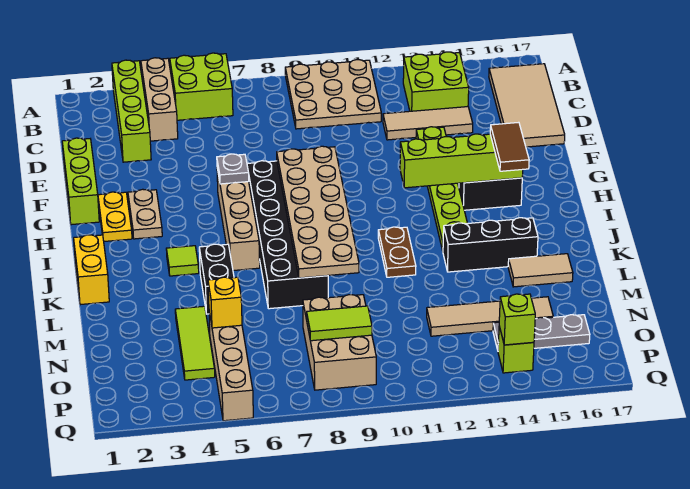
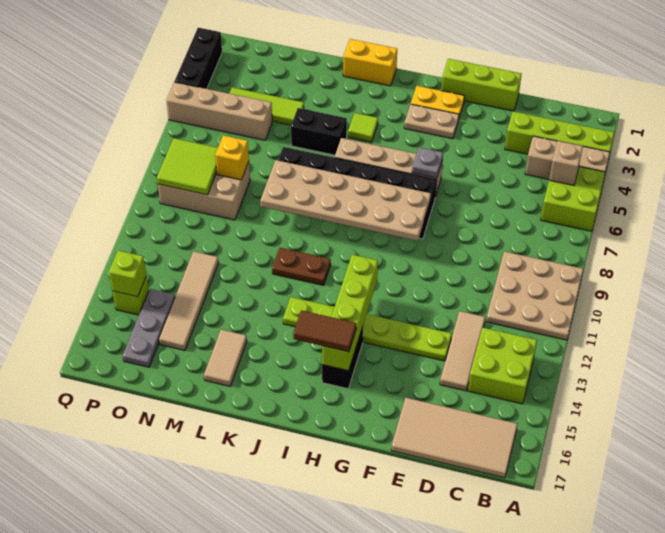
none -> tan brick B5 level 2
black brick K13:K15 level 1 -> black brick Q2:Q4 level 1
yellow brick N5 level 2 -> yellow brick N8 level 2
lime tile O8:O9 level 2 -> lime tile O8:P9 level 2

